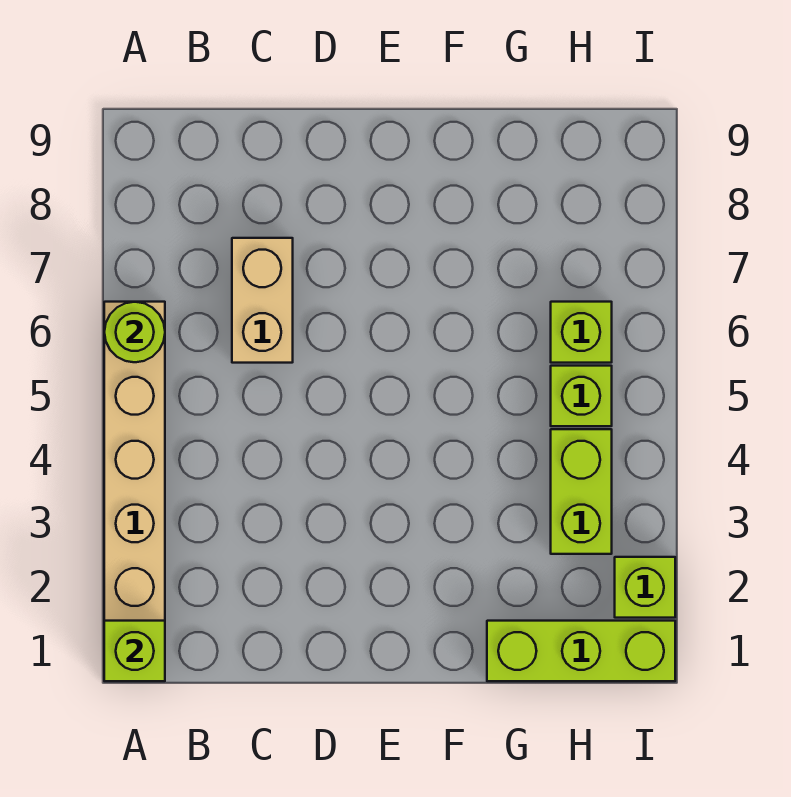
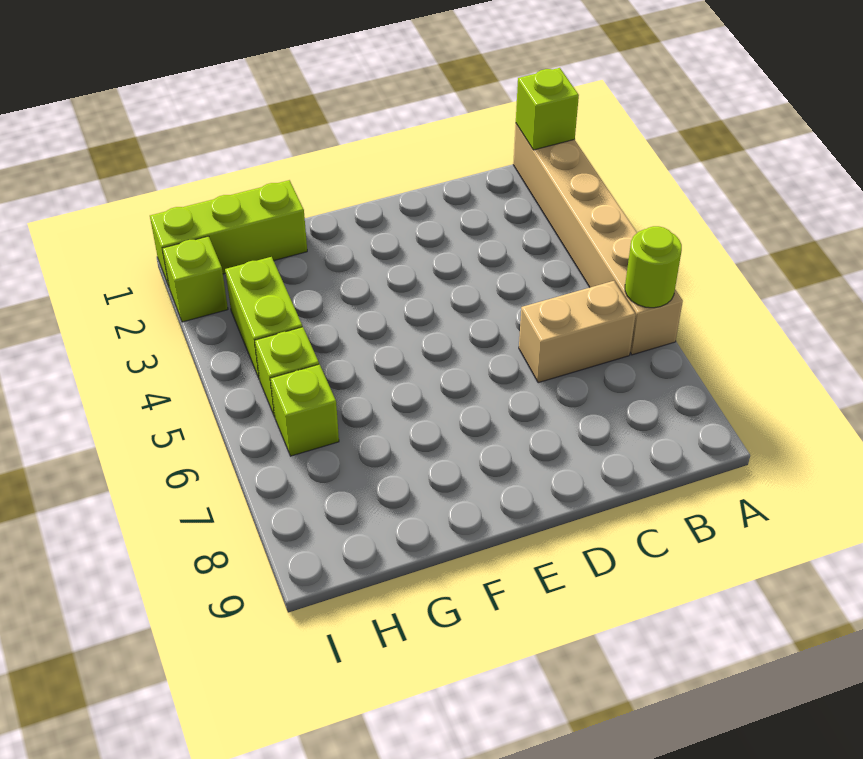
tan brick C6:C7 level 1 -> tan brick B6:C6 level 1

